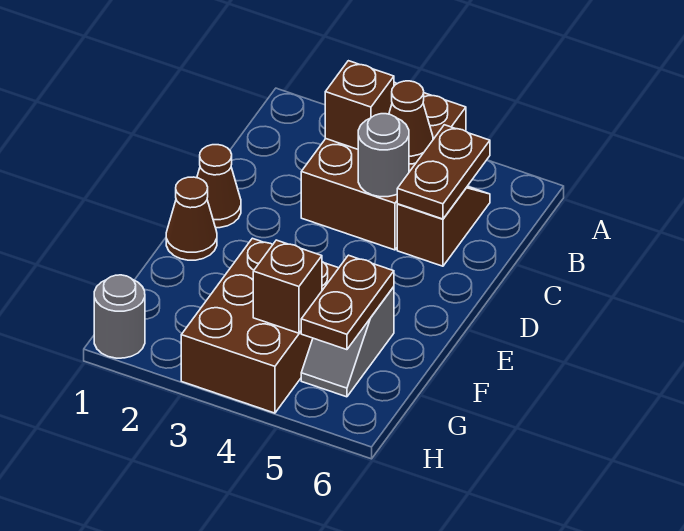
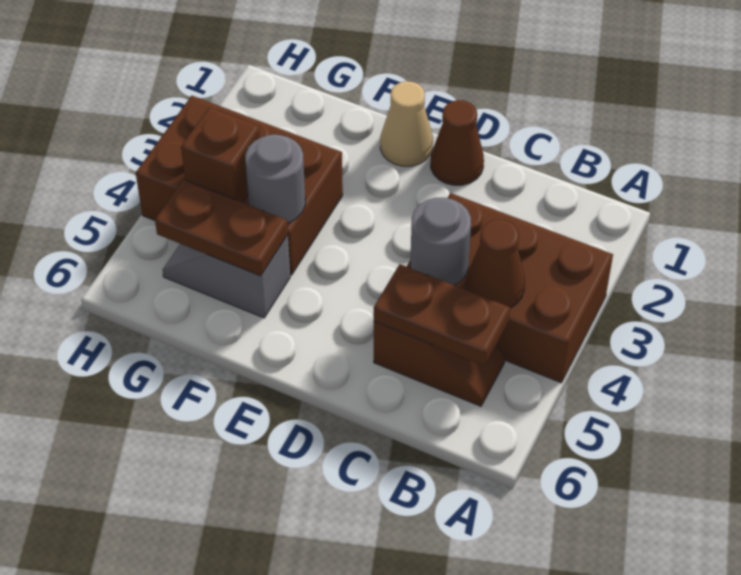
brown brick B3 level 2 -> none
brown cone E1 level 1 -> tan cone E1 level 1
grey round brick H1 level 1 -> grey round brick F4 level 2

